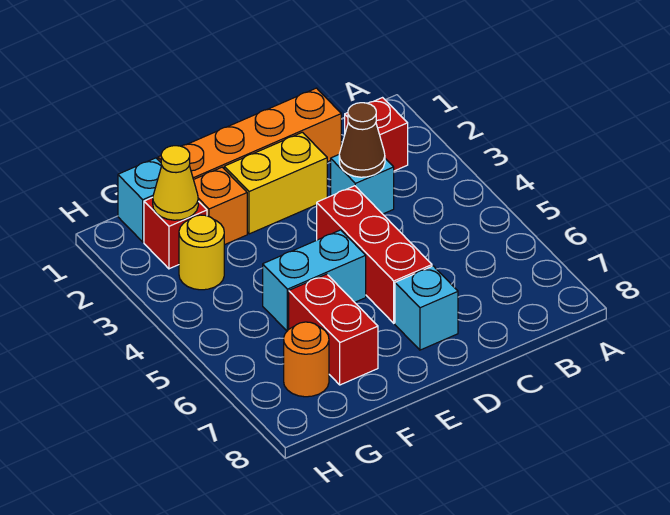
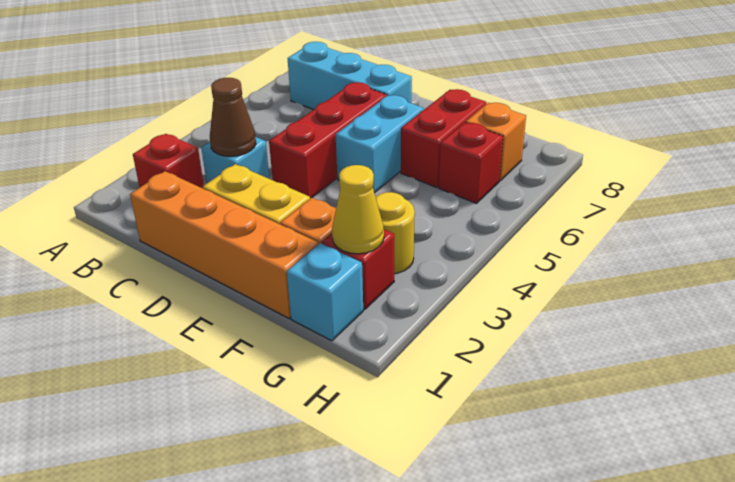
cyan brick D7 level 1 -> cyan brick B7:D7 level 1
cyan brick E5:F5 level 1 -> cyan brick E5:E6 level 1
none -> red brick G6 level 1
orange round brick G7 level 1 -> orange brick G7 level 1

